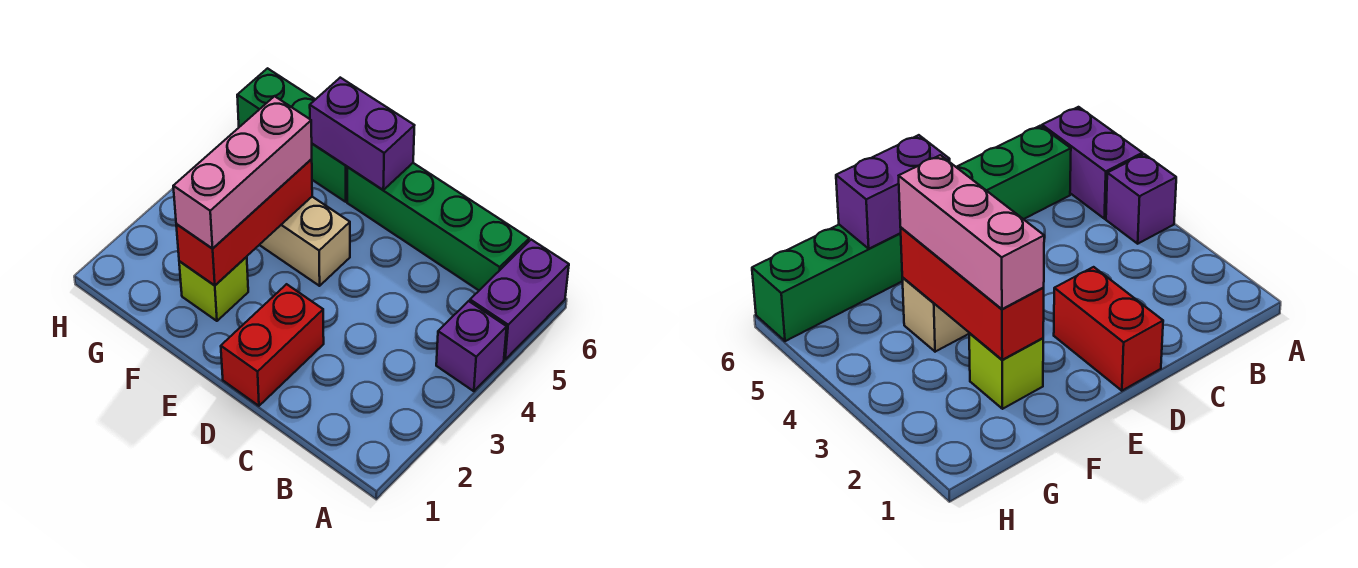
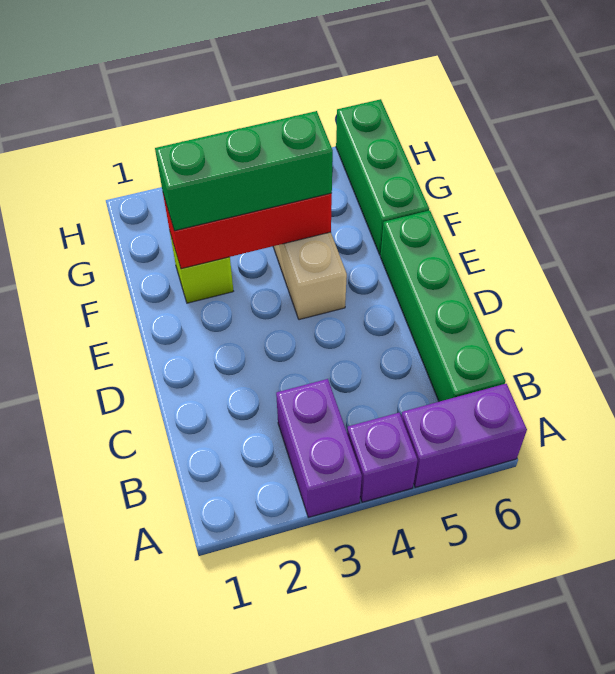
red brick D1:D2 level 1 -> none
purple brick E6:F6 level 2 -> purple brick A3:B3 level 1
pink brick F2:F4 level 3 -> green brick F2:F4 level 3

